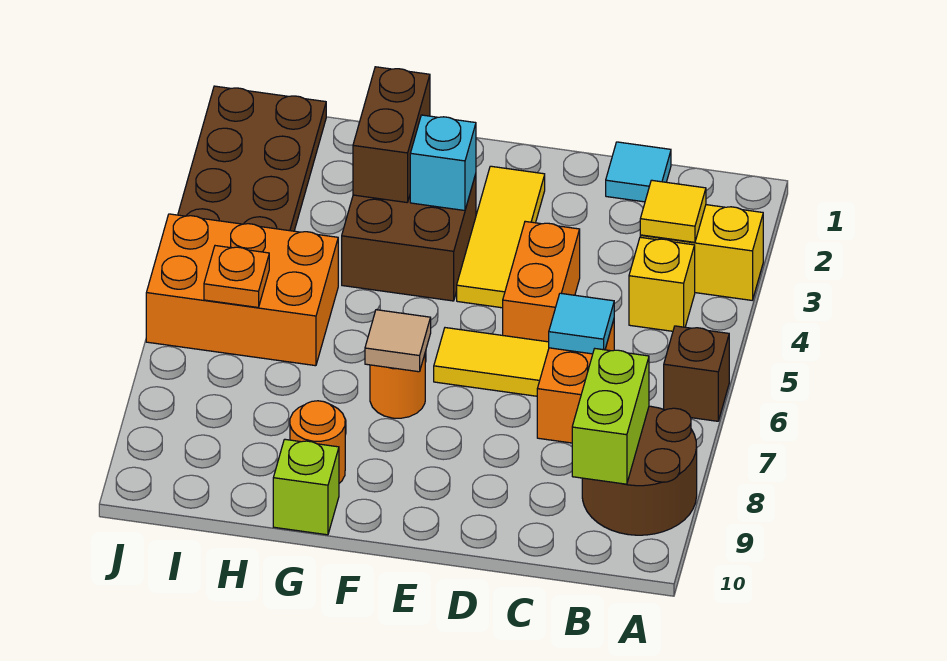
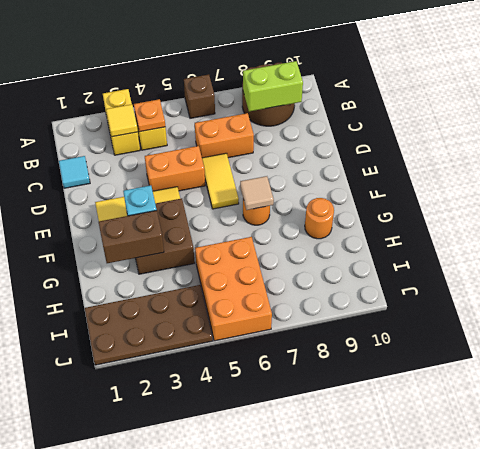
cyan tile C6 level 2 -> none
lime brick G10 level 1 -> none
orange plate I6 level 2 -> orange plate B4 level 2

